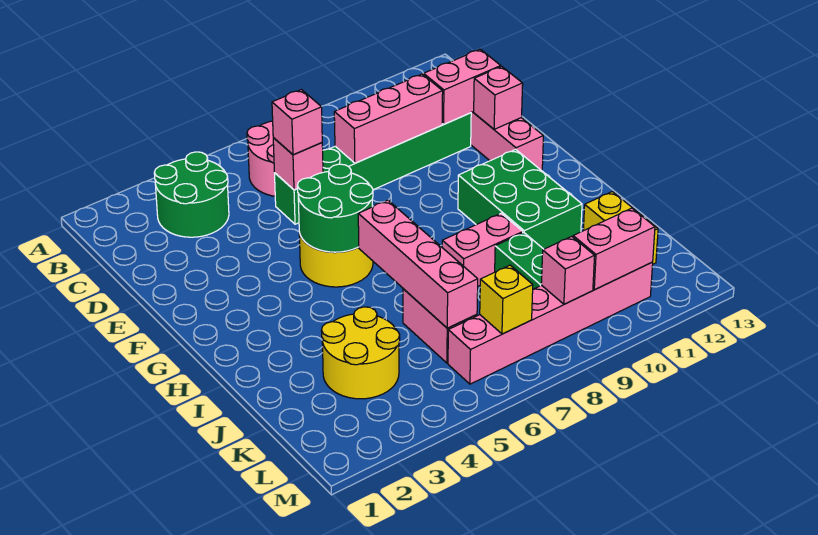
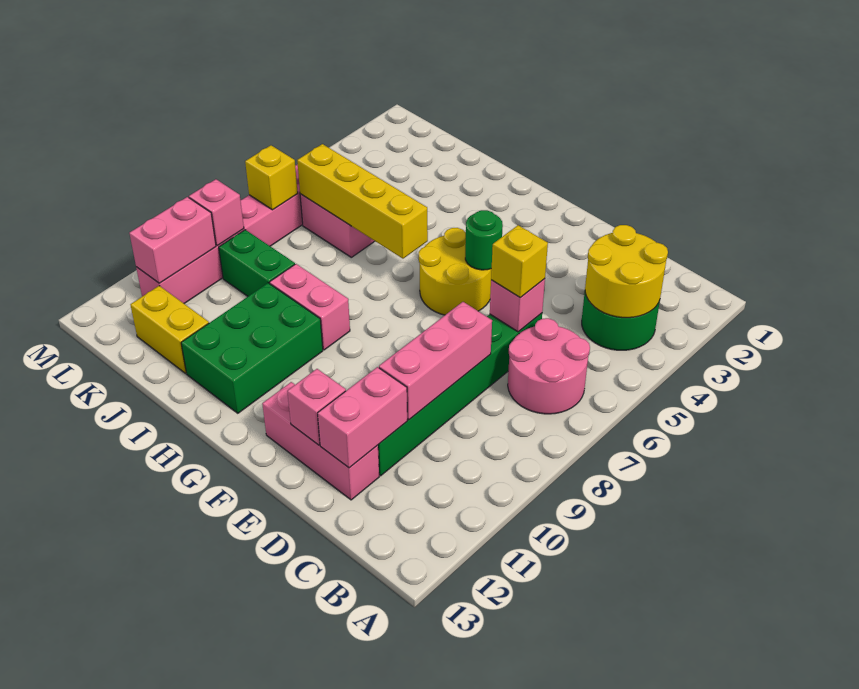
pink brick D6 level 3 -> yellow brick D6 level 3
green round brick F5:G6 level 2 -> green round brick F5 level 2
green brick G10:I11 level 1 -> green brick H10:I12 level 1
pink brick H6:K6 level 2 -> yellow brick H6:K6 level 2
pink brick I8:I9 level 1 -> pink brick H9:I9 level 1
yellow round brick J3:K4 level 1 -> yellow round brick B3:C4 level 2

